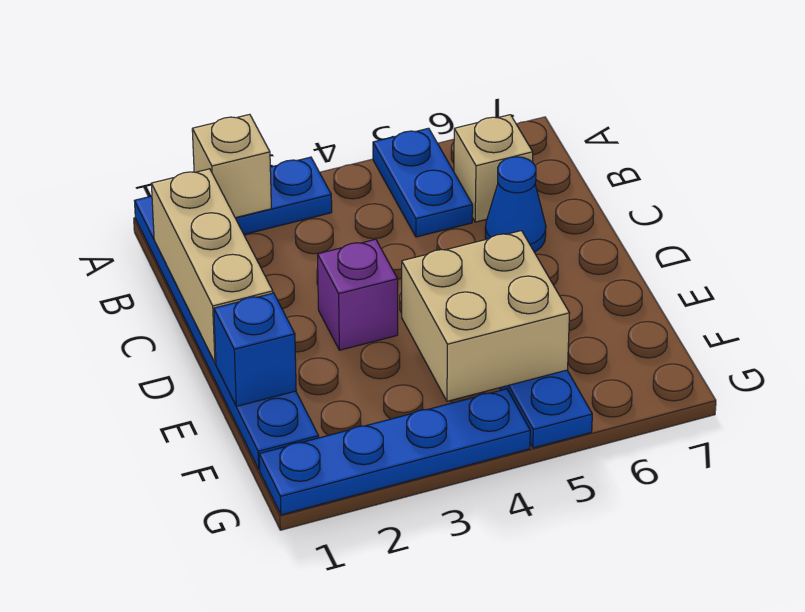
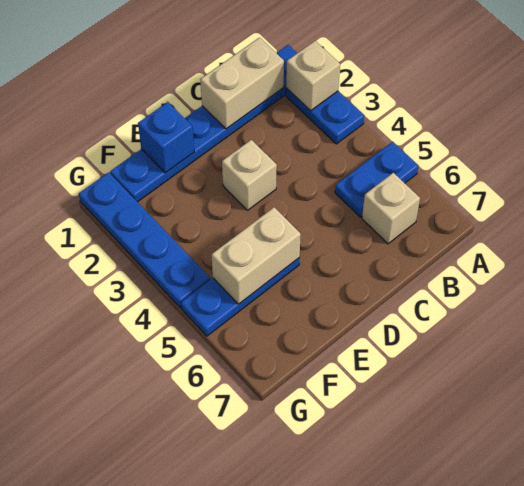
tan brick B1:D1 level 2 -> tan brick B1:C1 level 2
blue cone C6 level 1 -> none
purple brick D3 level 1 -> tan brick D3 level 1
tan brick E4:F5 level 2 -> tan brick E5:F5 level 2

